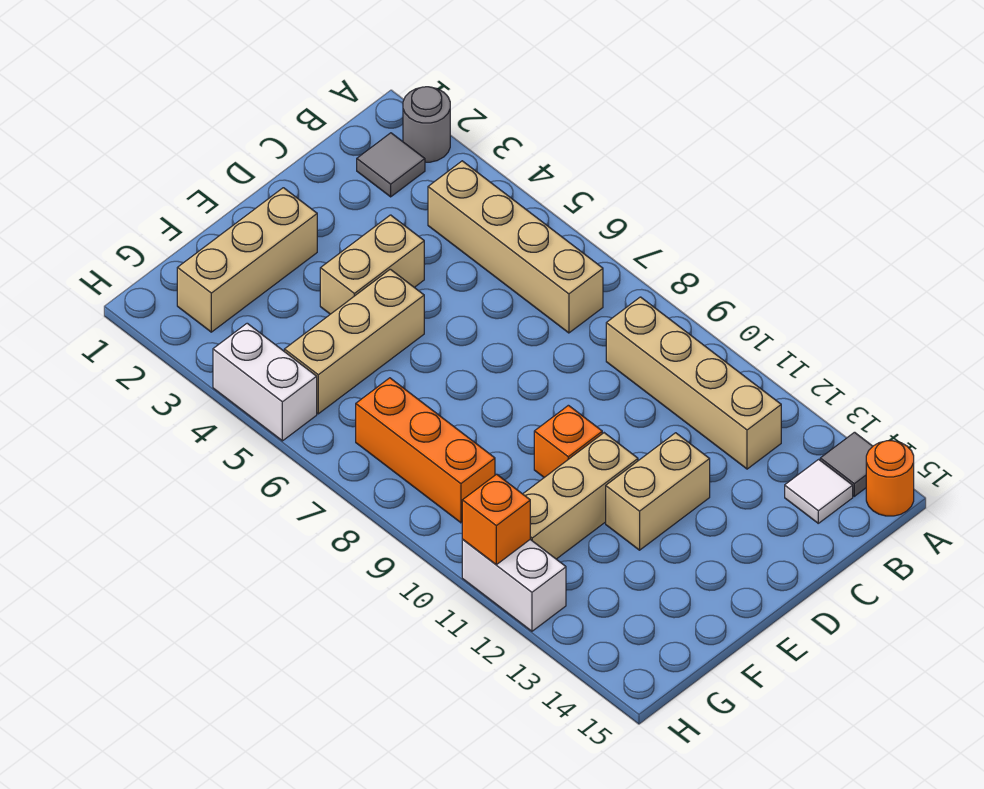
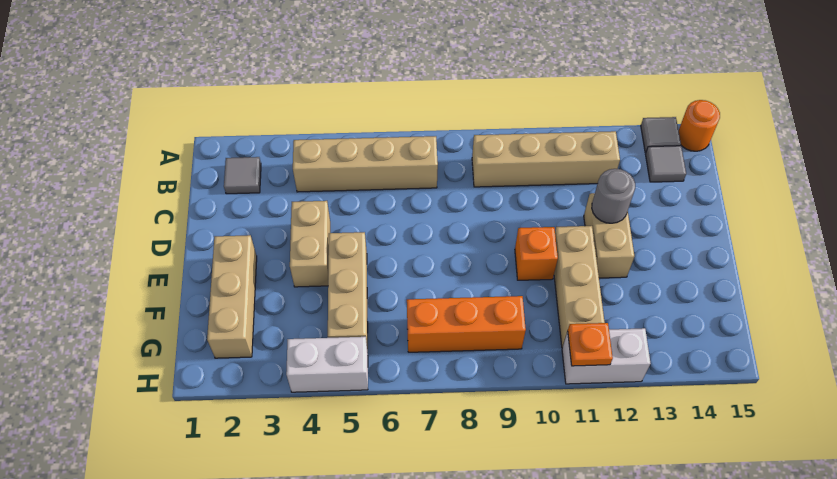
grey round brick A2 level 1 -> grey round brick D12 level 2
white tile B14 level 1 -> grey tile B14 level 1
orange brick H11 level 2 -> orange plate H11 level 2

